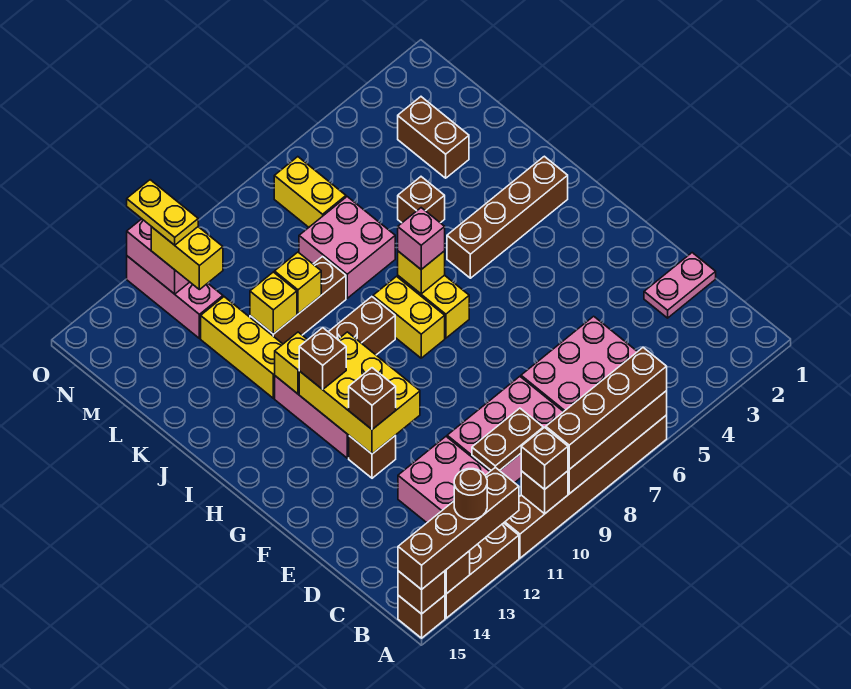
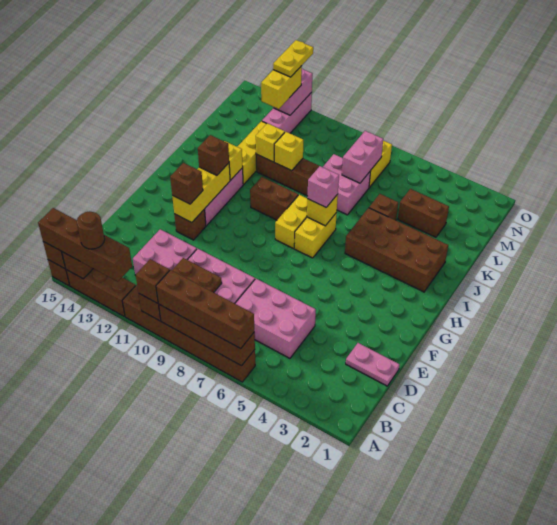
yellow brick F11:H12 level 2 -> yellow brick F12:H12 level 2
brown brick I2:I5 level 1 -> brown brick I2:J5 level 1
brown brick L3:M3 level 1 -> brown brick L3:L4 level 1
none -> pink brick L7:M7 level 2

